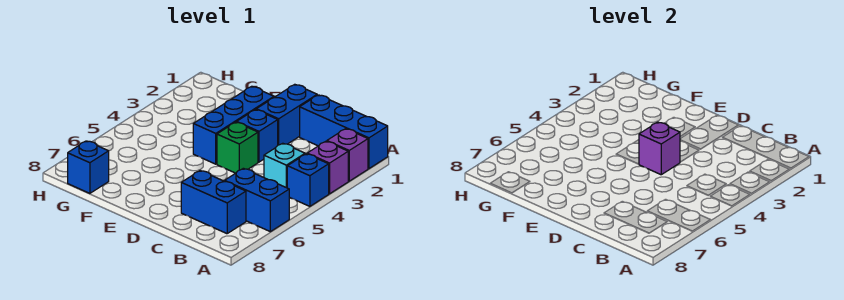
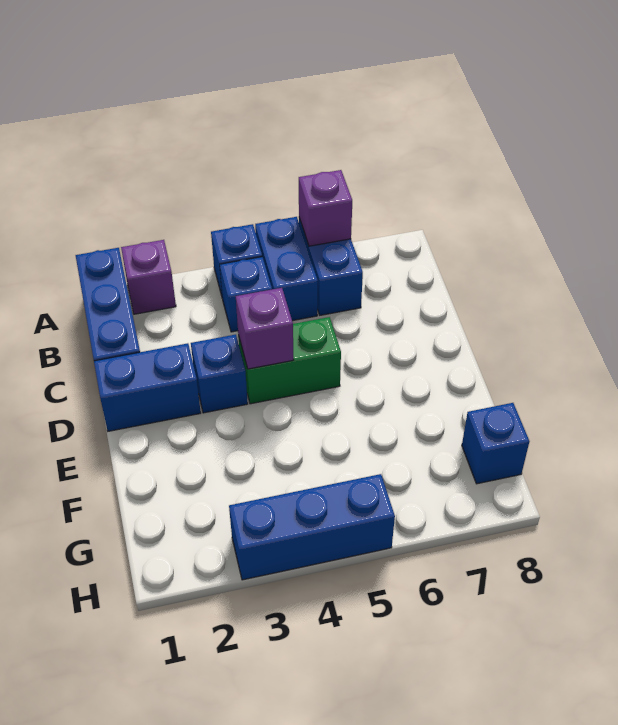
purple brick A3 level 1 -> purple brick A6 level 2
cyan brick B4 level 1 -> blue brick B4 level 1
blue brick B7:C7 level 1 -> blue brick A5:B5 level 1
green brick D4 level 1 -> green brick D4:D5 level 1
blue brick E2:E4 level 1 -> blue brick H3:H5 level 1

